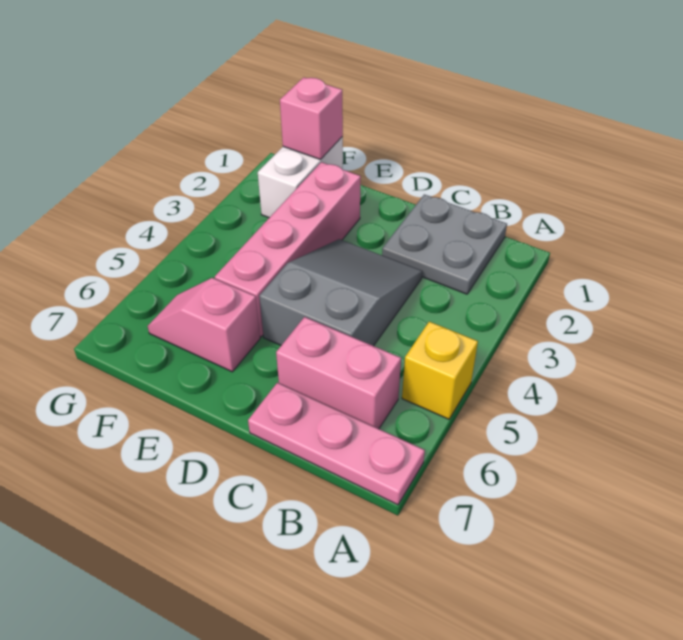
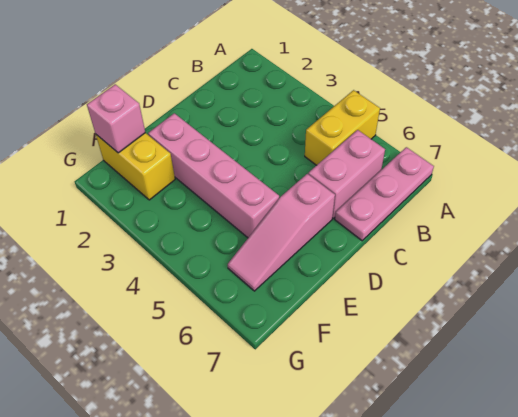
yellow brick A5 level 1 -> yellow brick A5:B5 level 1
grey plate B1:C2 level 1 -> none
grey slope C3:D5 level 1 top 5 -> none
pink slope E6:F6 level 1 top E -> pink slope D6:F6 level 1 top D
white brick F1:F2 level 1 -> yellow brick F1:F2 level 1

